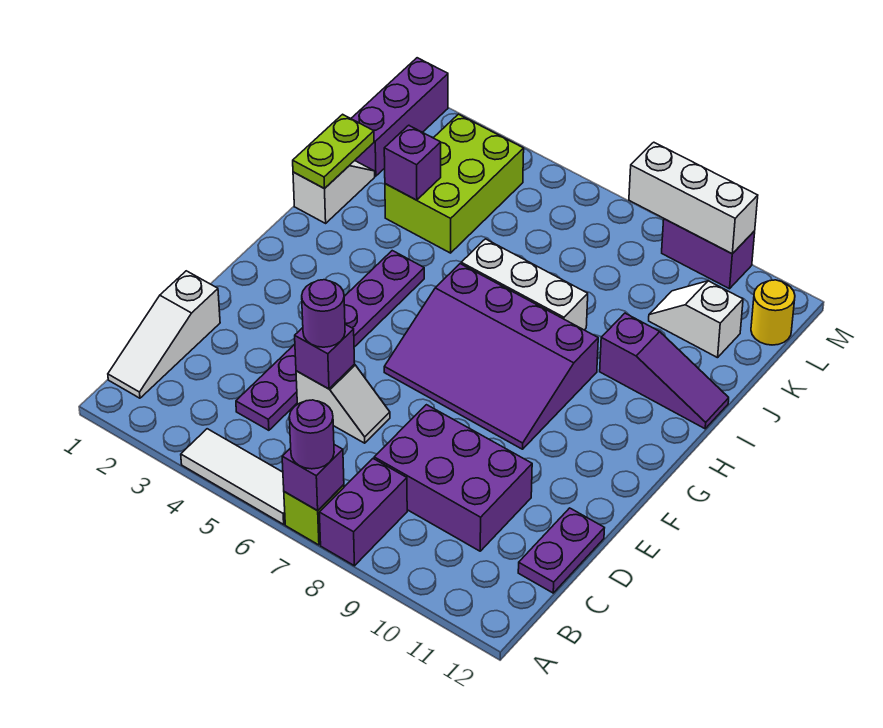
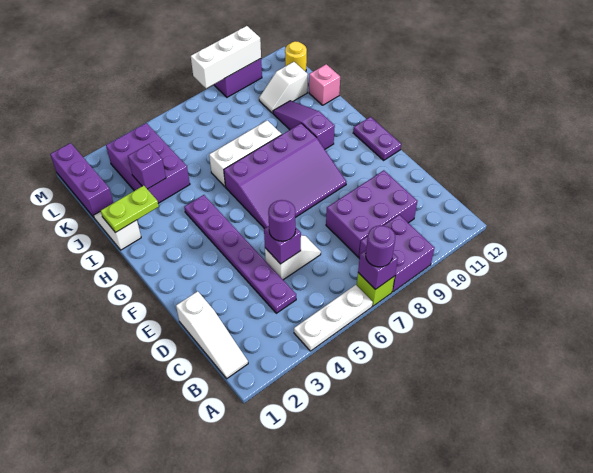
white tile A4:A6 level 1 -> white plate A4:A6 level 1
purple brick A8:B8 level 1 -> purple brick A8:B9 level 1
purple plate C12:D12 level 1 -> purple plate F12:G12 level 1
lime plate I1:J1 level 2 -> lime plate I1:I2 level 2
purple slope I10:I12 level 1 top 10 -> purple slope H10:J10 level 1 top H
lime brick J3:L4 level 1 -> purple brick J3:L4 level 1
none -> pink brick J12 level 1

